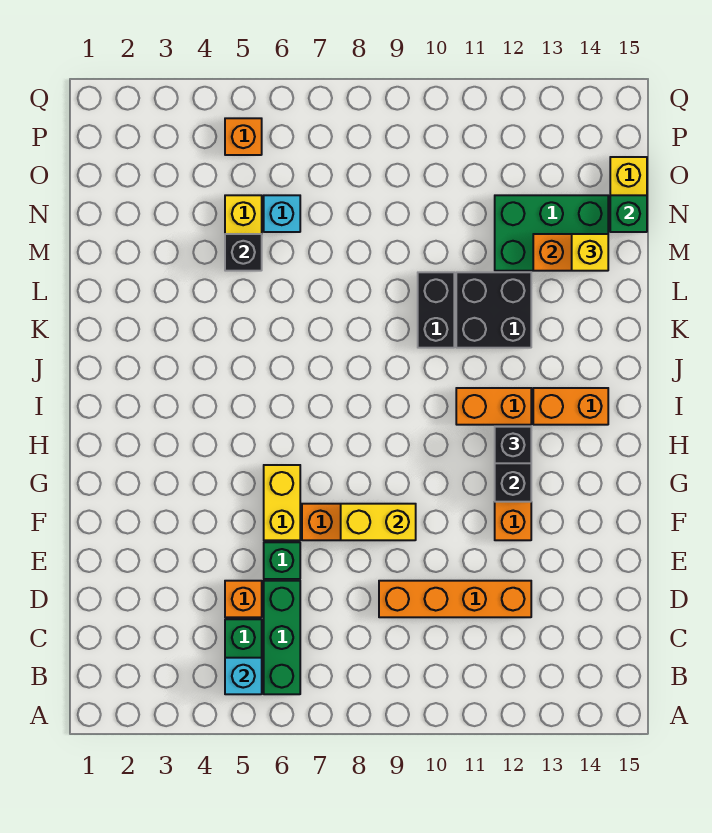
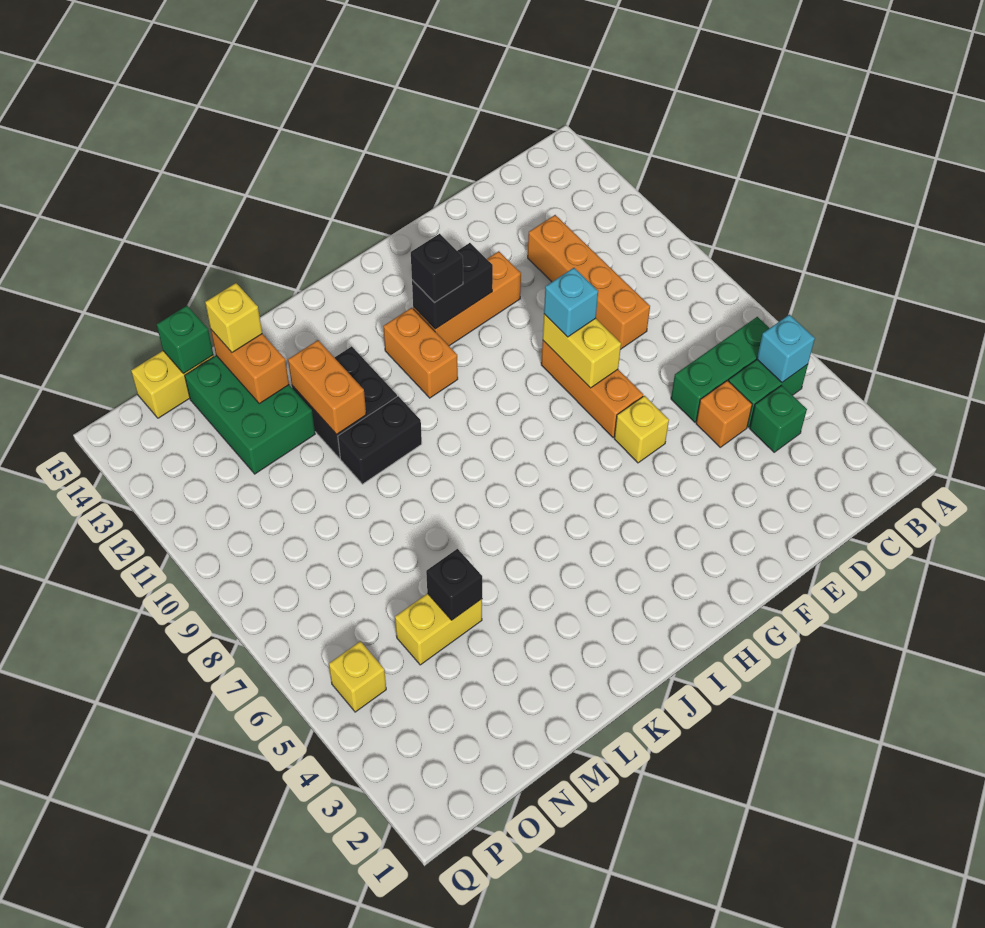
green brick E6 level 1 -> green brick C4 level 1
yellow brick F6:G6 level 1 -> yellow brick F6 level 1
orange brick I13:I14 level 1 -> orange brick L11:L12 level 2
cyan brick N6 level 1 -> cyan brick F9 level 3
orange brick P5 level 1 -> yellow brick P5 level 1

